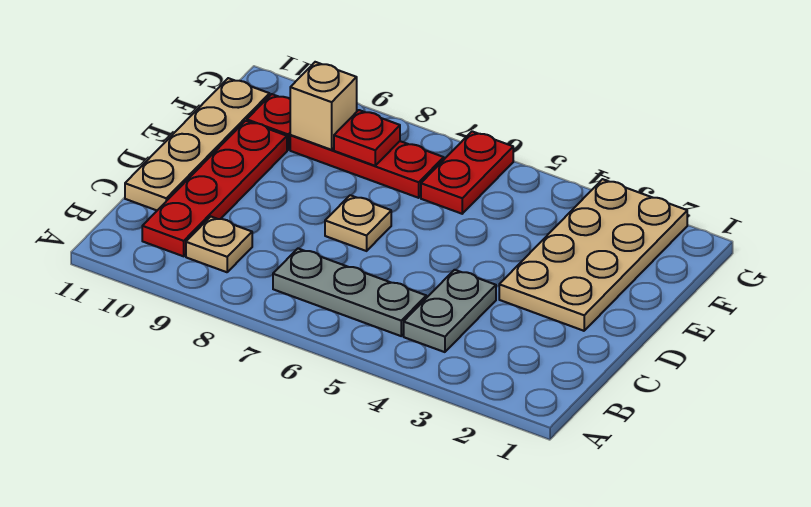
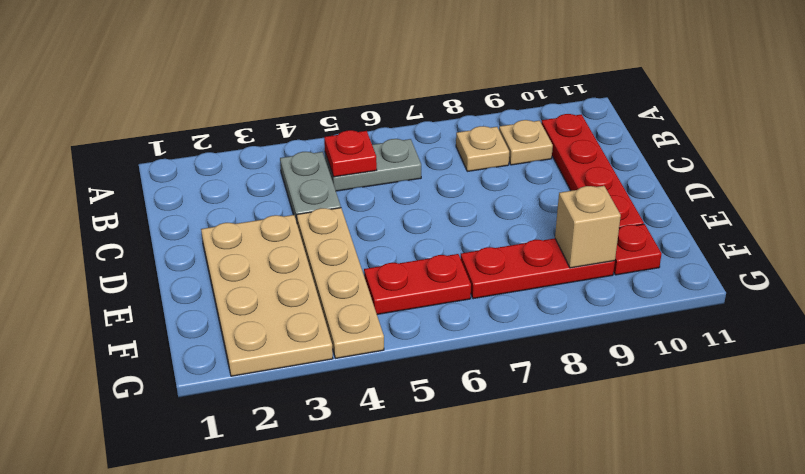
grey plate B5:B7 level 1 -> grey plate B5:B6 level 1
tan plate C11:F11 level 1 -> tan plate D4:G4 level 1
tan plate D7 level 1 -> tan plate B8 level 1
red plate F6:G6 level 1 -> red plate F5:F6 level 1
red plate F8 level 2 -> red plate B5 level 2

